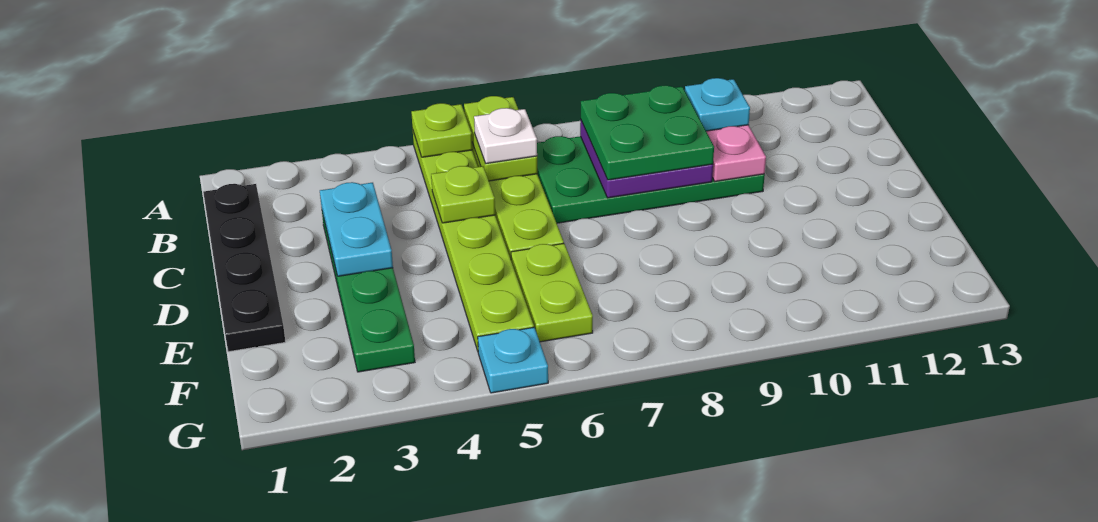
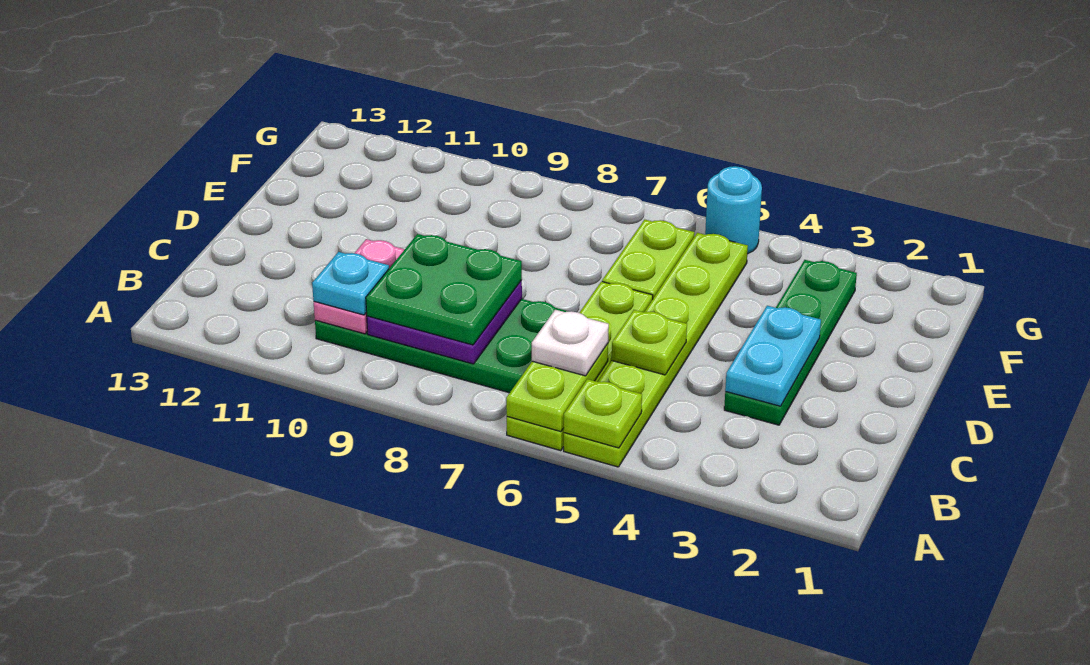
black plate B1:E1 level 1 -> none
cyan plate G5 level 1 -> cyan round brick G5 level 1

